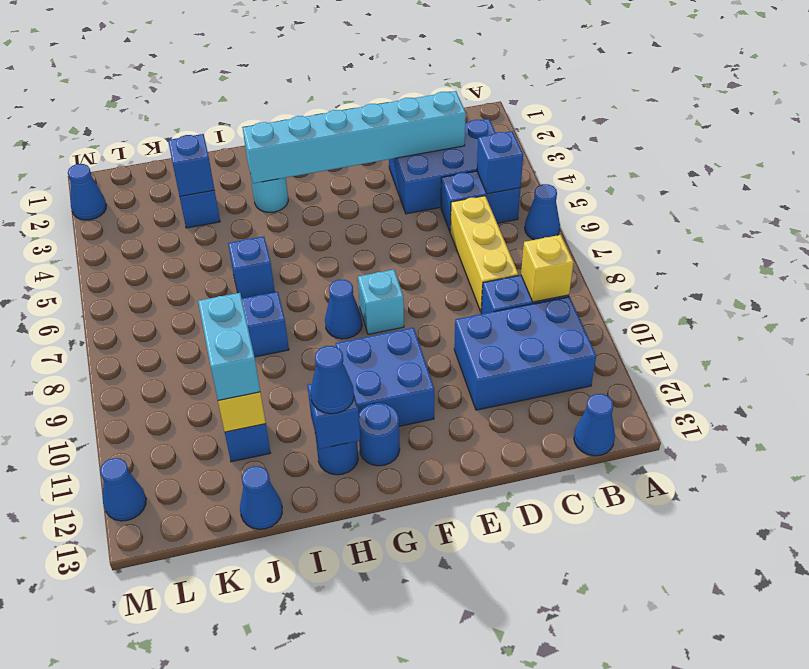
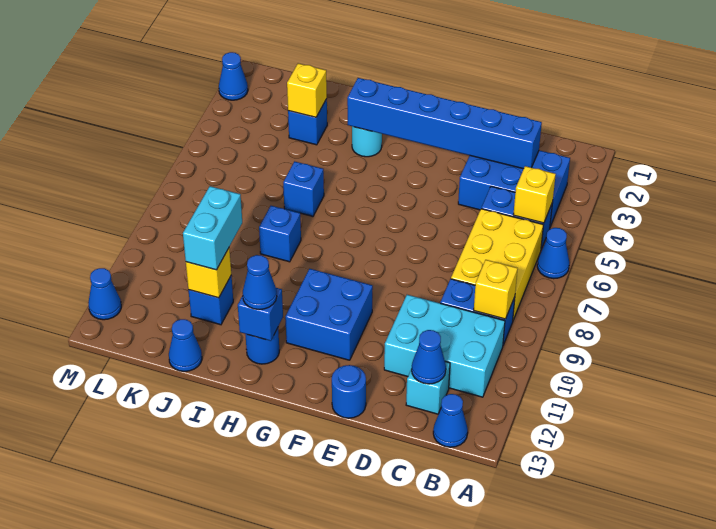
blue brick B5 level 2 -> yellow brick B5 level 2
blue brick B10:D11 level 1 -> cyan brick B10:D11 level 1
cyan brick C3:H3 level 2 -> blue brick C3:H3 level 2
yellow brick C6:C8 level 1 -> yellow brick B6:C8 level 1
cyan brick F8 level 1 -> cyan brick C12 level 1
blue cone G8 level 1 -> blue cone C12 level 2
blue round brick G12 level 1 -> blue round brick E13 level 1
blue brick J3 level 2 -> yellow brick J3 level 2

